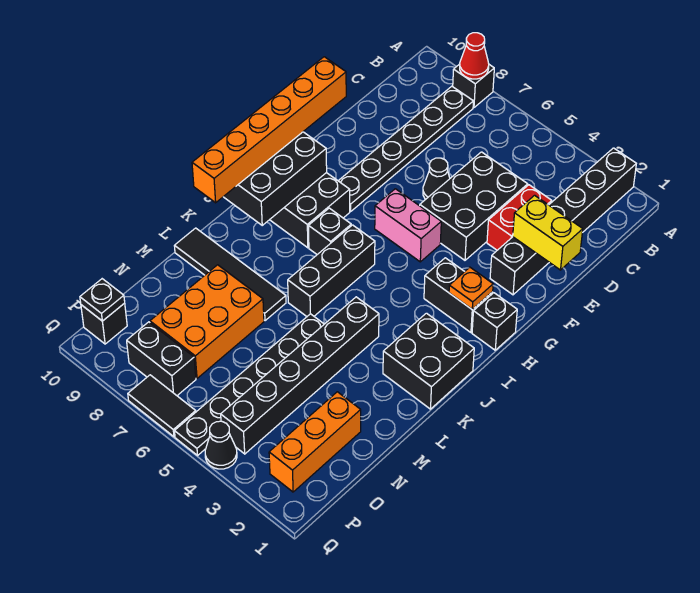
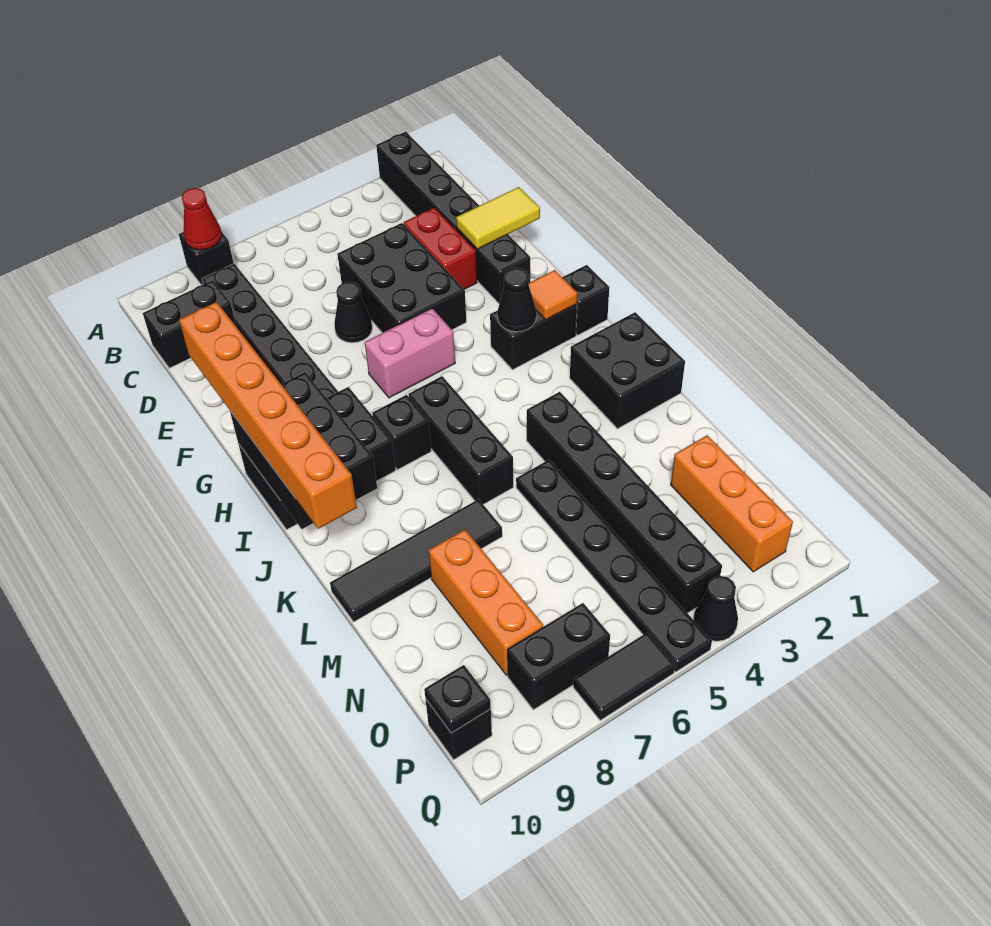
none -> black brick C9:C10 level 1
yellow brick E1:E2 level 2 -> yellow tile E1:E2 level 2
orange plate H2 level 2 -> orange tile H2 level 2
none -> black cone H3 level 2
orange brick M7:O8 level 1 -> orange brick M8:O8 level 1

